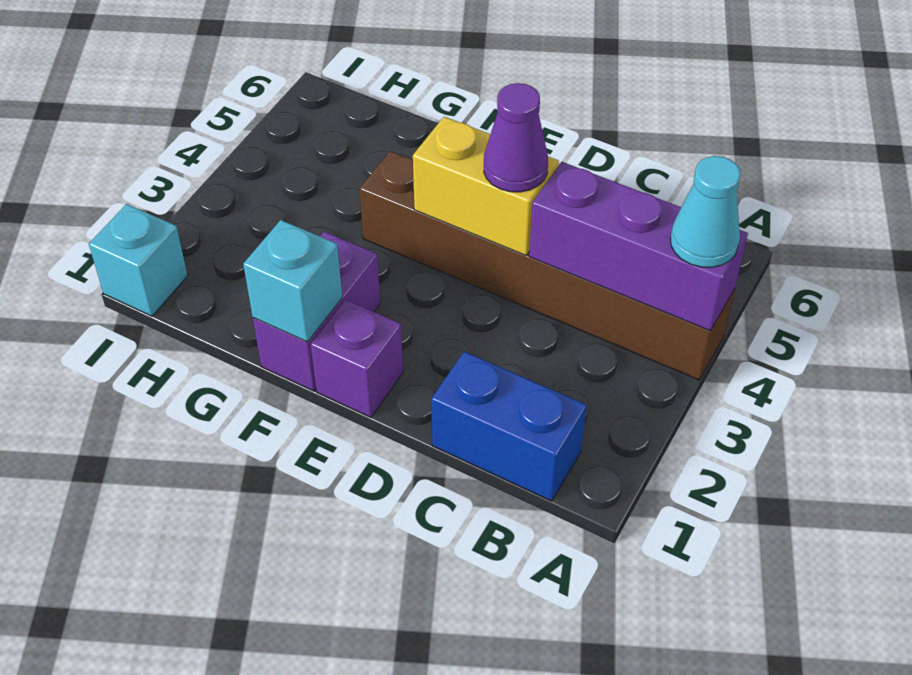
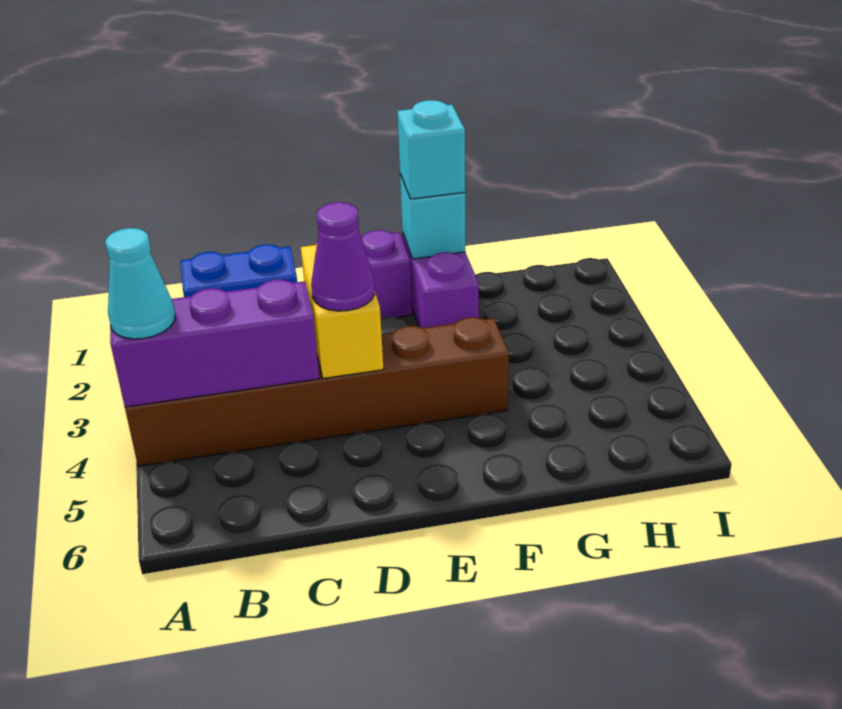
yellow brick D4:E4 level 2 -> yellow brick D3:D4 level 2
cyan brick I1 level 1 -> cyan brick F1 level 3

